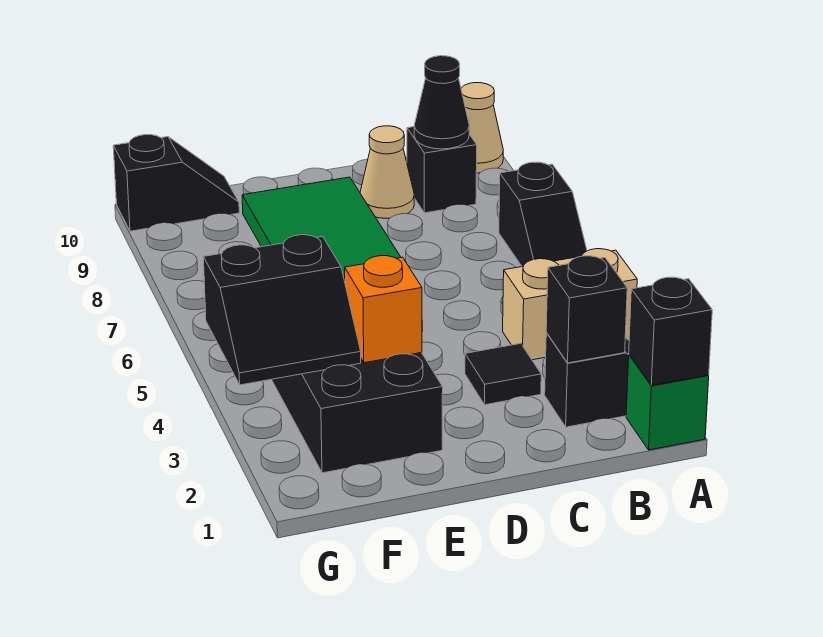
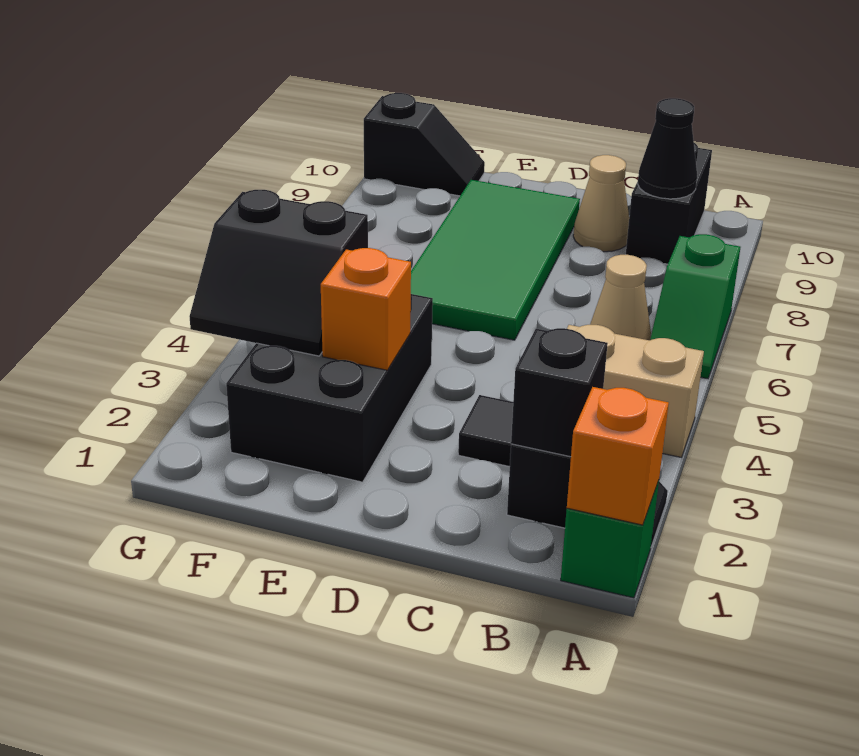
black brick A1 level 2 -> orange brick A1 level 2
black slope A6:A7 level 1 top 7 -> green slope A6:A7 level 1 top 7
tan cone A10 level 1 -> tan cone B6 level 1
black brick B9 level 1 -> black brick B9:B10 level 1

